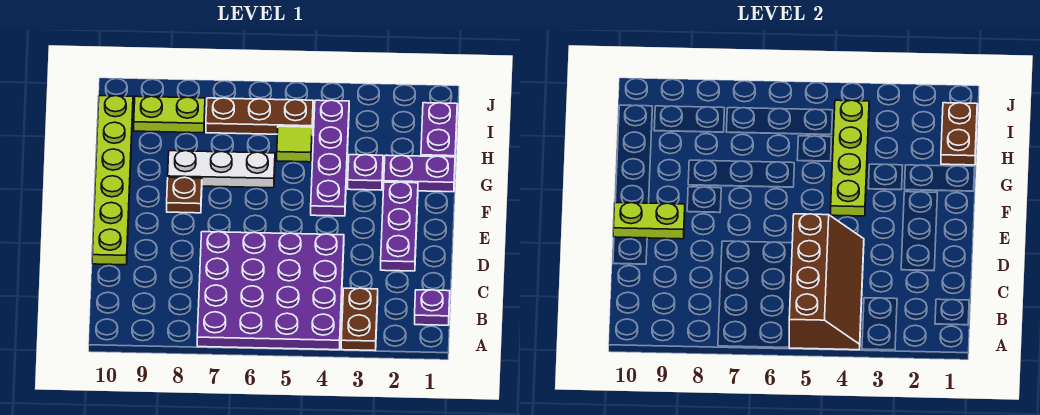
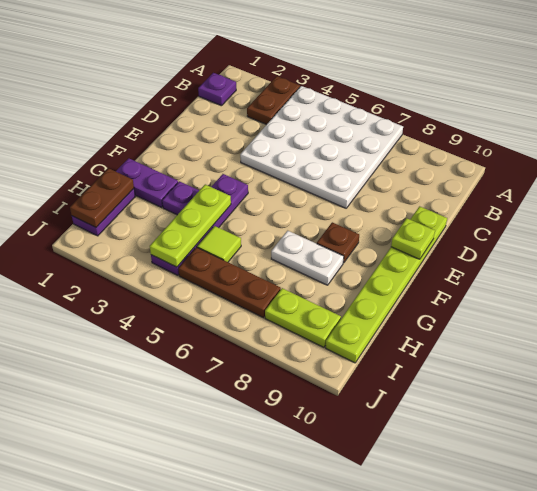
purple plate A4:D7 level 1 -> white plate A4:D7 level 1
brown slope A4:D5 level 2 top 5 -> none
purple plate D2:F2 level 1 -> none
lime plate E9:E10 level 2 -> lime plate E10 level 2
lime plate F4:I4 level 2 -> lime plate G4:I4 level 2
white plate G6:G8 level 1 -> white plate G7:G8 level 1

